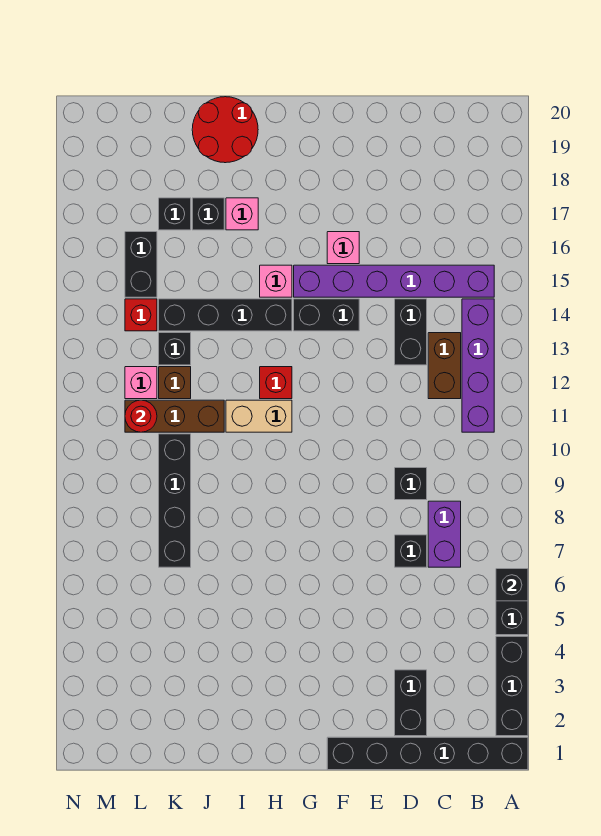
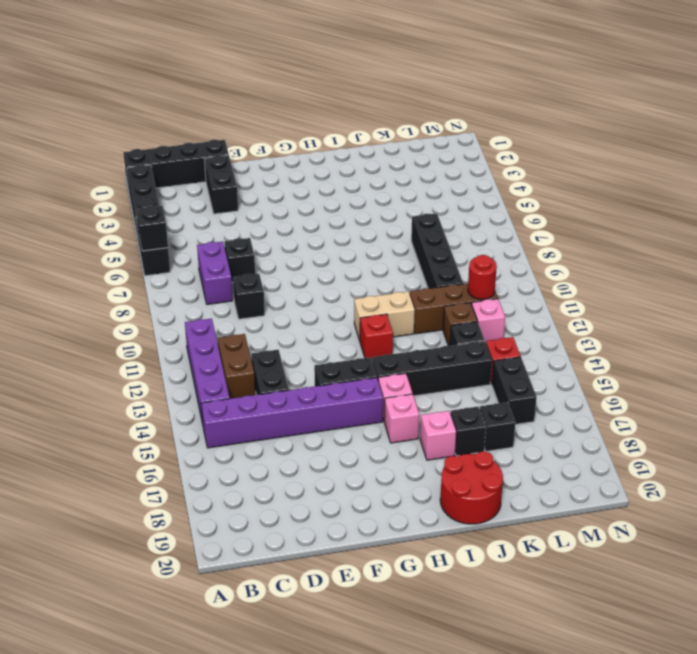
black brick A1:F1 level 1 -> black brick A1:D1 level 1
pink brick F16 level 1 -> pink brick H16 level 1

